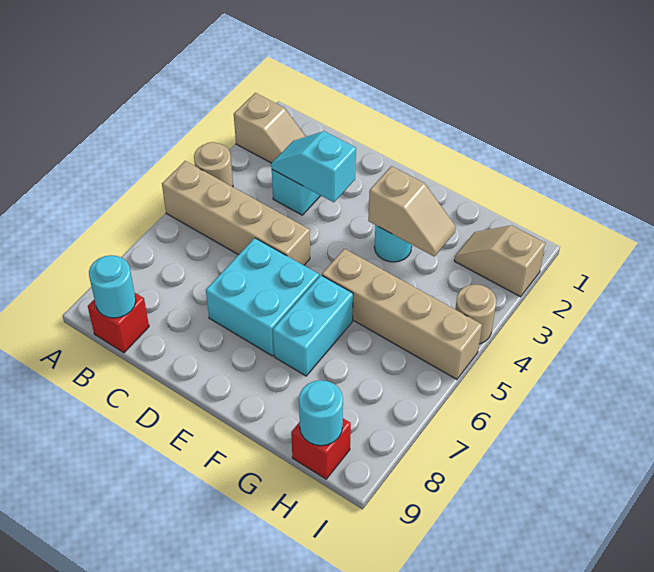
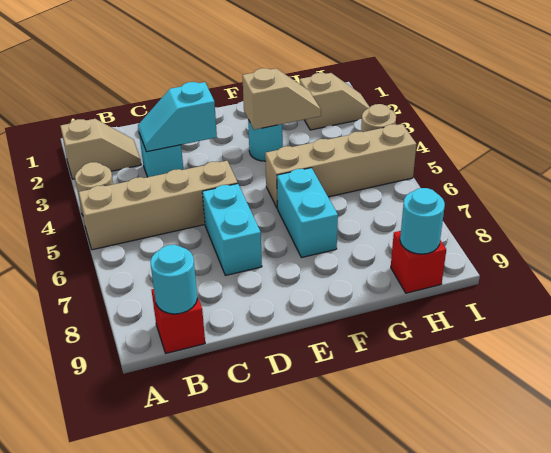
cyan brick D6:E7 level 1 -> cyan brick D6:D7 level 1
tan slope H2:I2 level 1 top I -> tan slope H2:I2 level 1 top H

